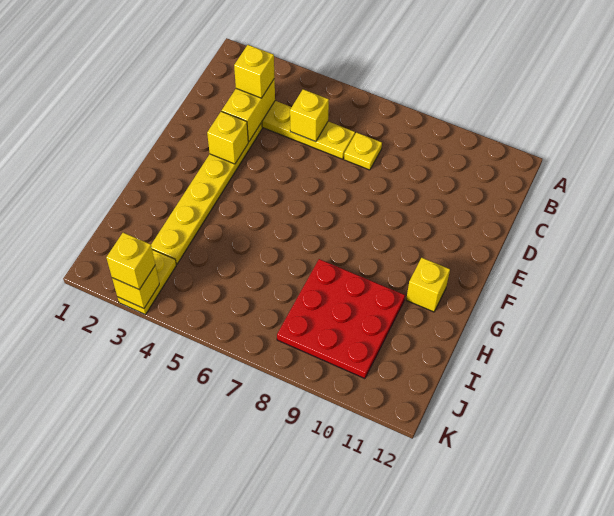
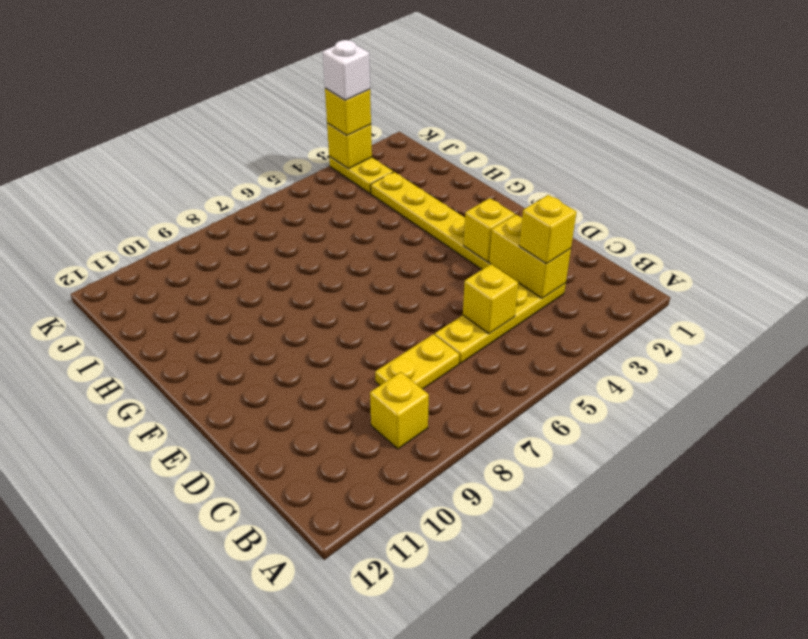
yellow plate C7 level 1 -> yellow plate C7:C8 level 1
yellow brick G11 level 1 -> yellow brick B9 level 1
red plate H8:J10 level 1 -> none
none -> white brick K3 level 4

